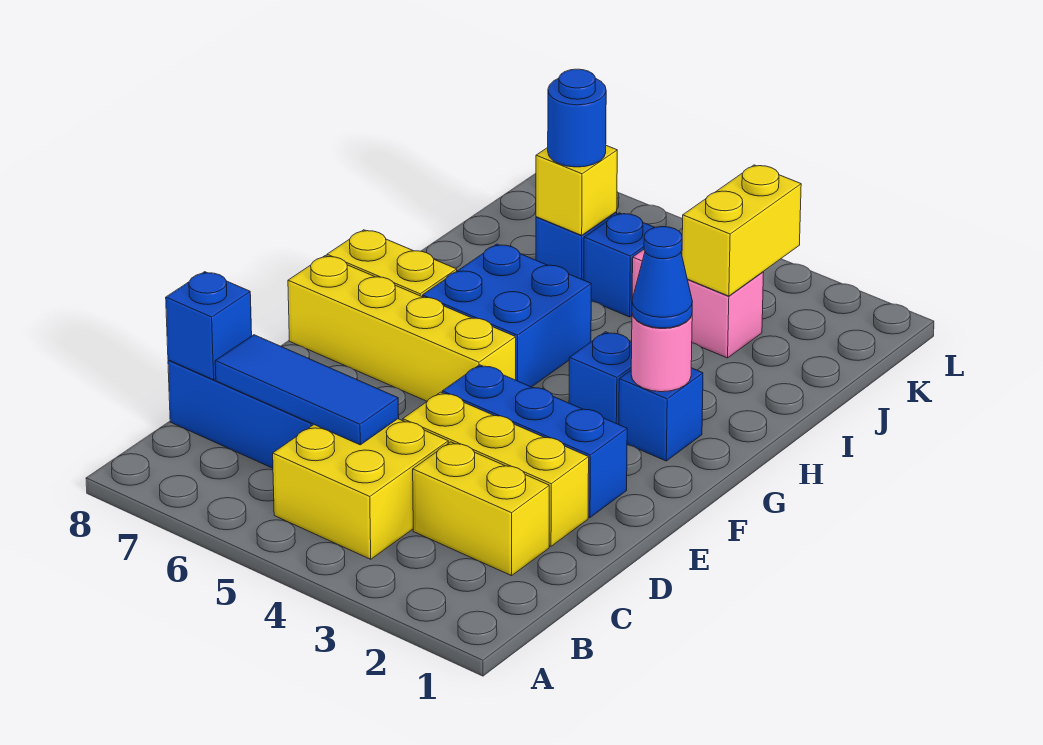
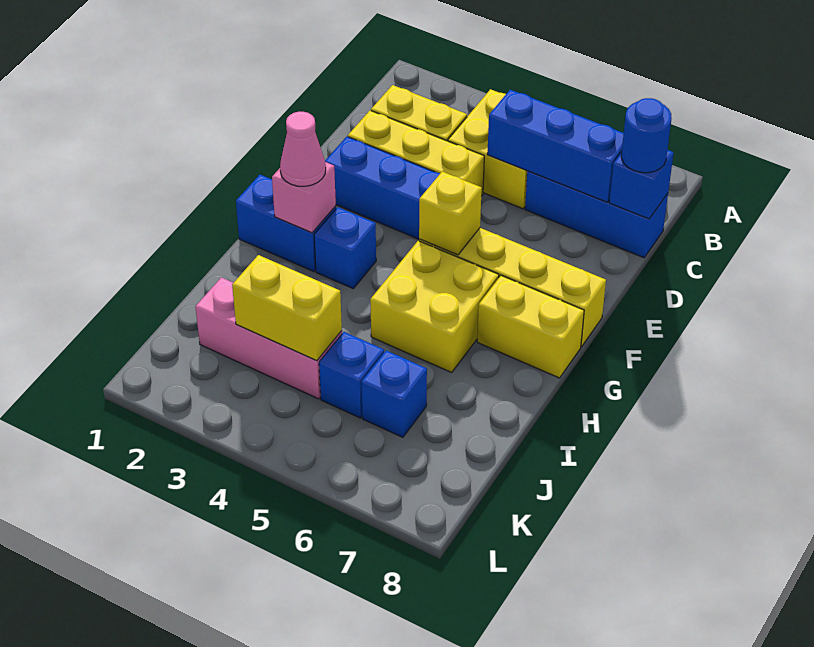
blue tile C5:C7 level 2 -> blue brick C5:C7 level 2
blue brick G2 level 1 -> blue brick G1:G2 level 1
pink round brick G2 level 2 -> pink brick G2 level 2
blue cone G2 level 3 -> pink cone G2 level 3
blue brick G5:H6 level 1 -> yellow brick G5:H6 level 1
pink brick J3:J4 level 1 -> pink brick J2:J4 level 1
yellow brick J3:K3 level 2 -> yellow brick J3:J4 level 2
yellow brick J6 level 2 -> yellow brick F5 level 2
blue round brick J6 level 3 -> blue round brick C8 level 3

